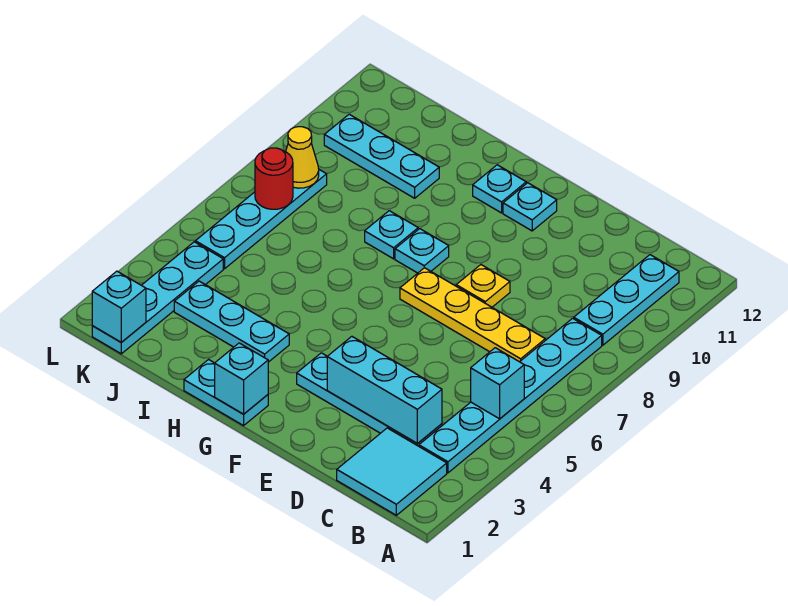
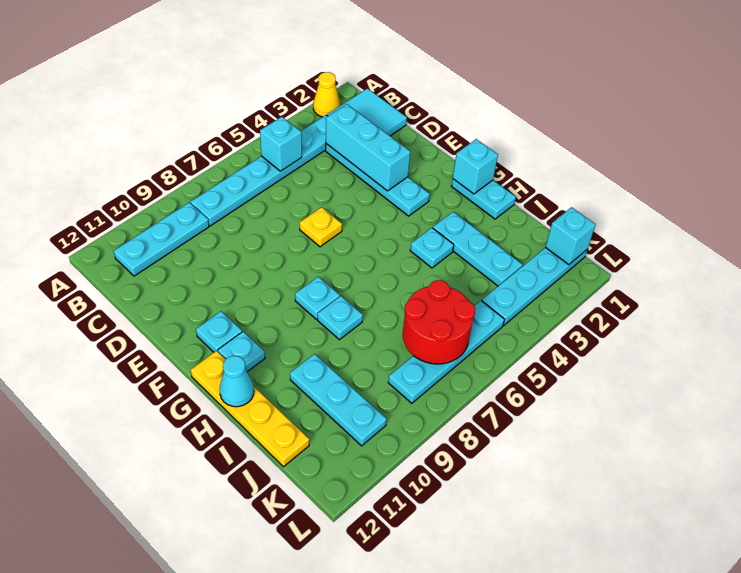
yellow plate C7:F7 level 1 -> yellow plate G12:J12 level 1
yellow plate E8 level 1 -> yellow plate E6 level 1
none -> cyan plate H4 level 1
none -> cyan cone H12 level 2
red round brick K7 level 2 -> red round brick J6:K7 level 2
yellow cone K8 level 2 -> yellow cone A2 level 1

